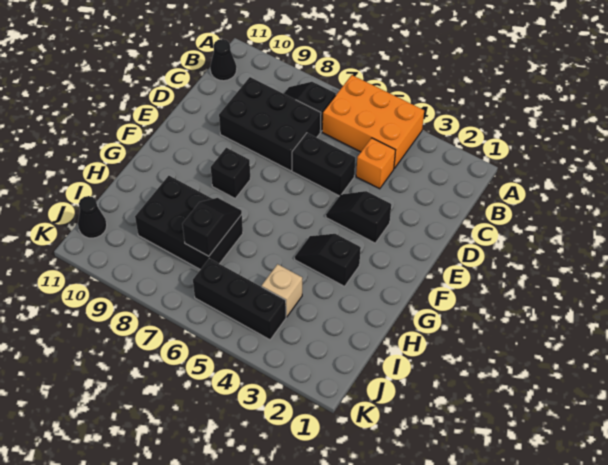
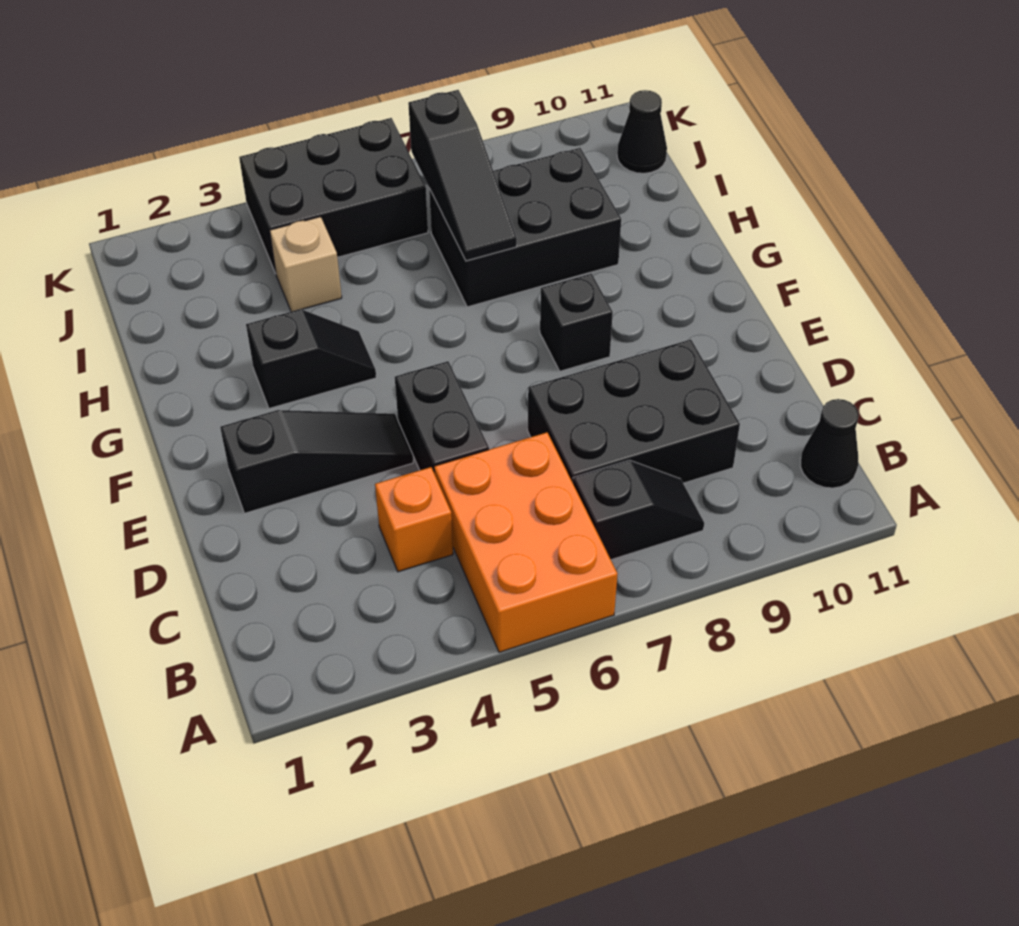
orange brick A4:B6 level 1 -> orange brick A5:C6 level 1
black brick D5:D6 level 1 -> black brick D5:E5 level 1
black slope E3:E4 level 1 top 3 -> black slope E2:E4 level 1 top 2
black slope H7:I7 level 2 top I -> black slope H7:J7 level 2 top J
black brick J4:J6 level 1 -> black brick J4:K6 level 1

